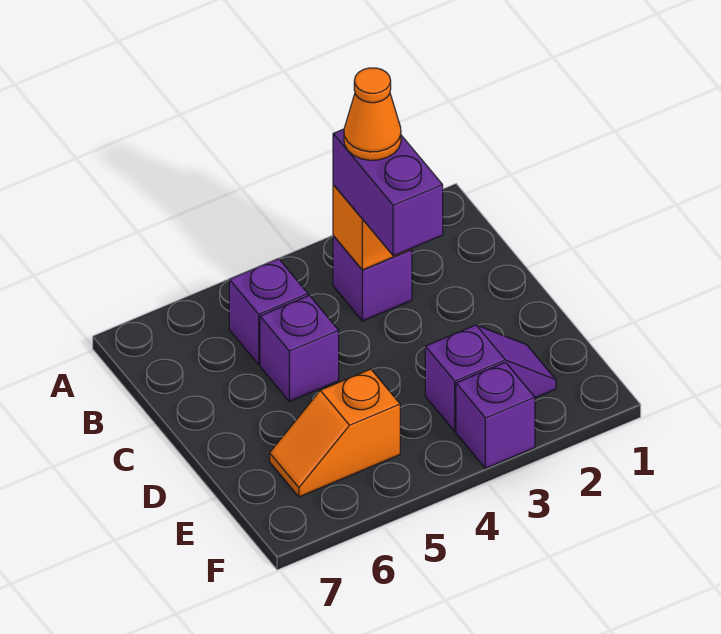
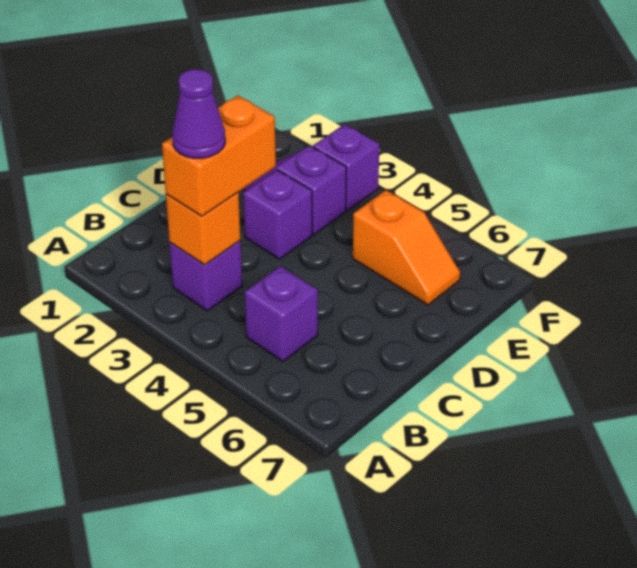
purple brick B3:C3 level 3 -> orange brick B3:C3 level 3
orange cone B3 level 4 -> purple cone B3 level 4
purple brick C5 level 1 -> purple brick D3 level 1

